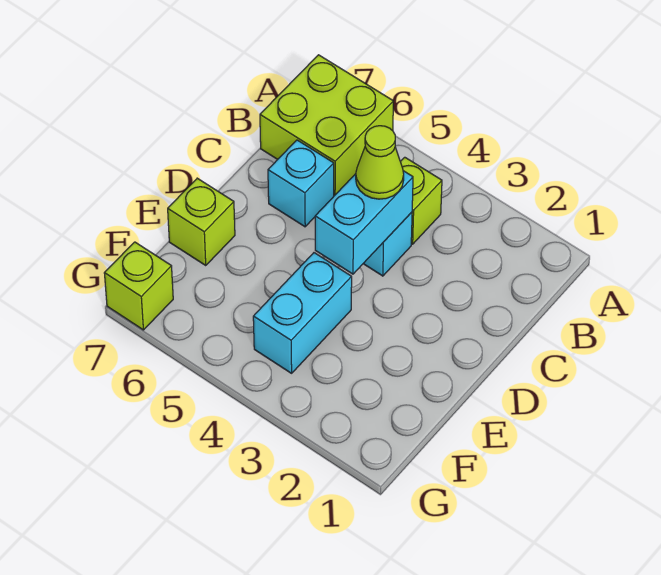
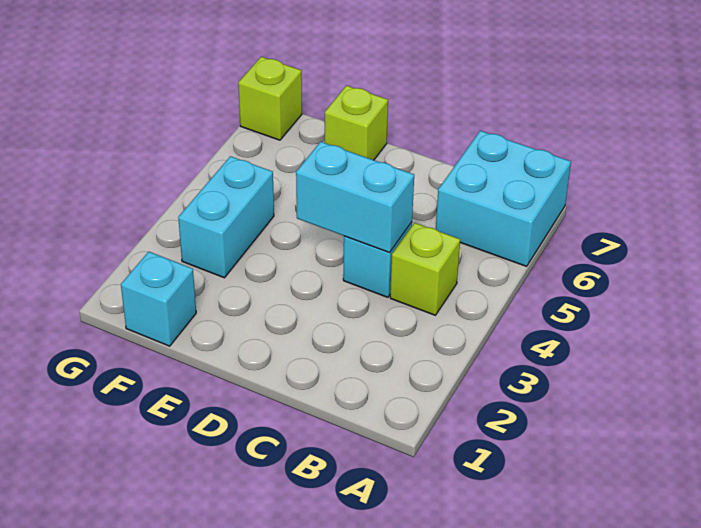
lime brick A6:B7 level 1 -> cyan brick A6:B7 level 1
lime cone C4 level 3 -> none
cyan brick C6 level 1 -> cyan brick F1 level 1
cyan brick E4:F4 level 1 -> cyan brick F3:F4 level 1

